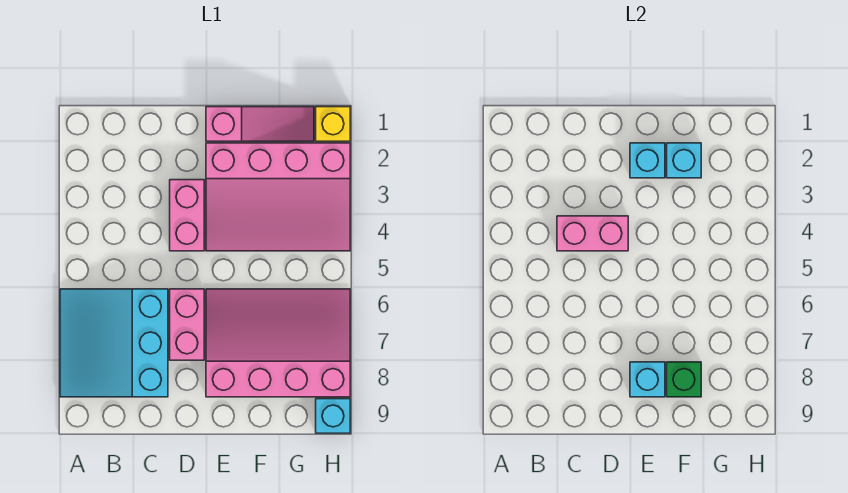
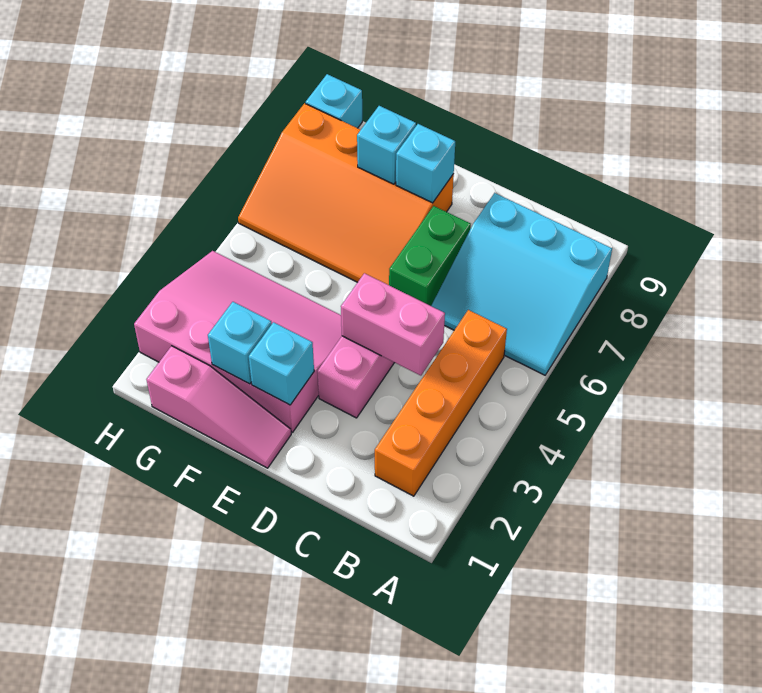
cyan slope A6:C8 level 1 top C -> cyan slope A6:C8 level 1 top 8
none -> orange brick B2:B5 level 1
pink brick D6:D7 level 1 -> green brick D6:D7 level 1
pink slope E1:G1 level 1 top E -> pink slope E1:G1 level 1 top G
pink slope E6:H8 level 1 top 8 -> orange slope E6:H8 level 1 top 8
green brick F8 level 2 -> cyan brick F8 level 2
yellow brick H1 level 1 -> none

